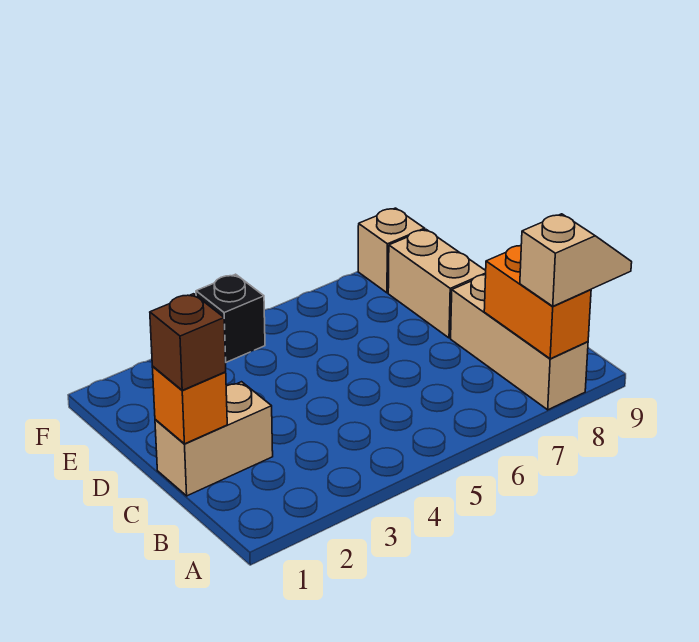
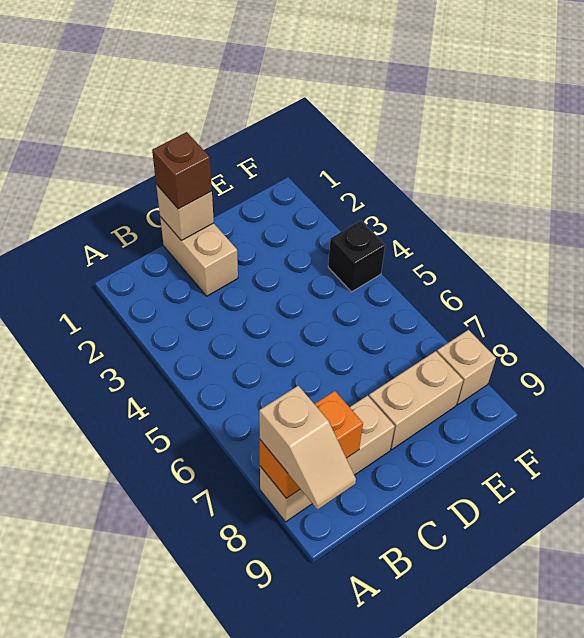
orange brick C1 level 2 -> tan brick C1 level 2

